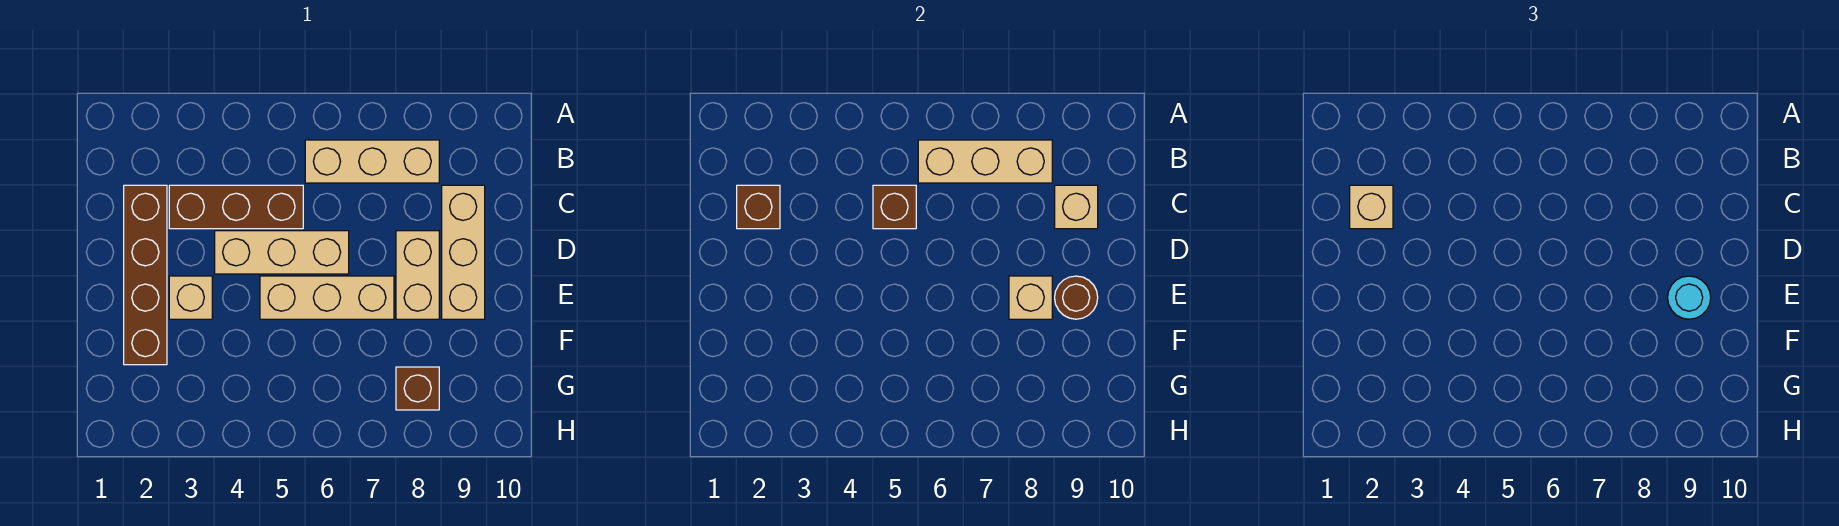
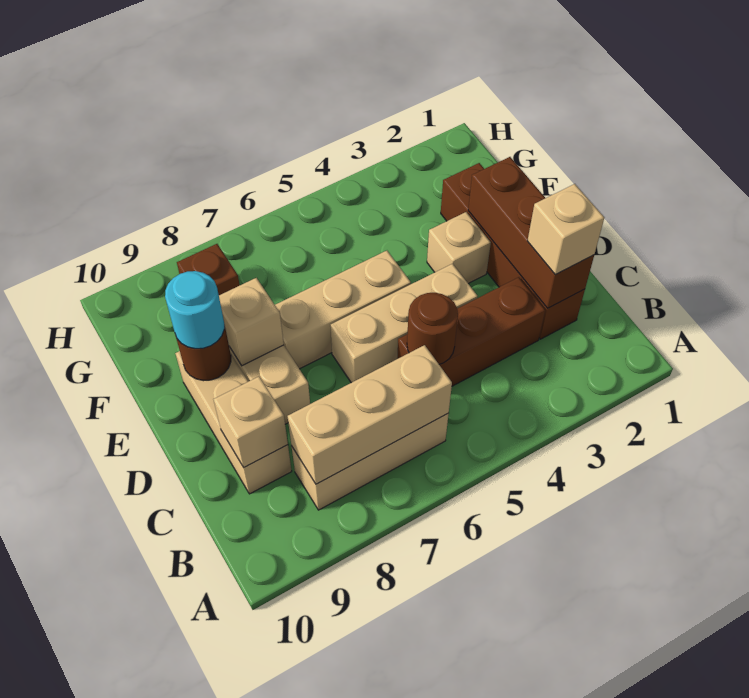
brown brick C2 level 2 -> brown brick C2:E2 level 2
brown brick C5 level 2 -> brown round brick C5 level 2

